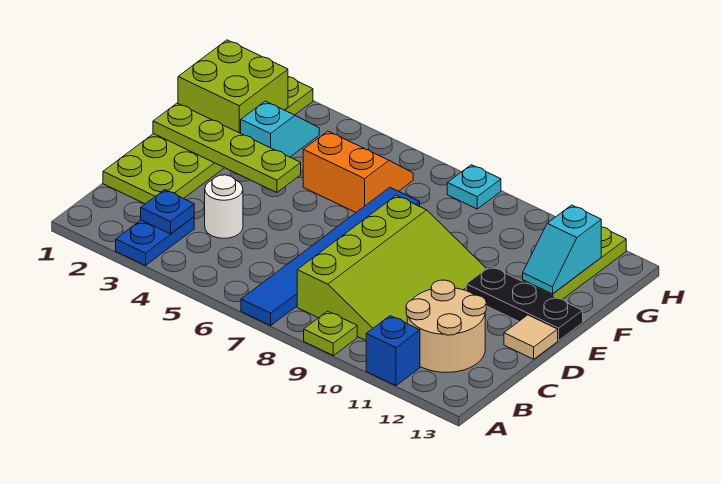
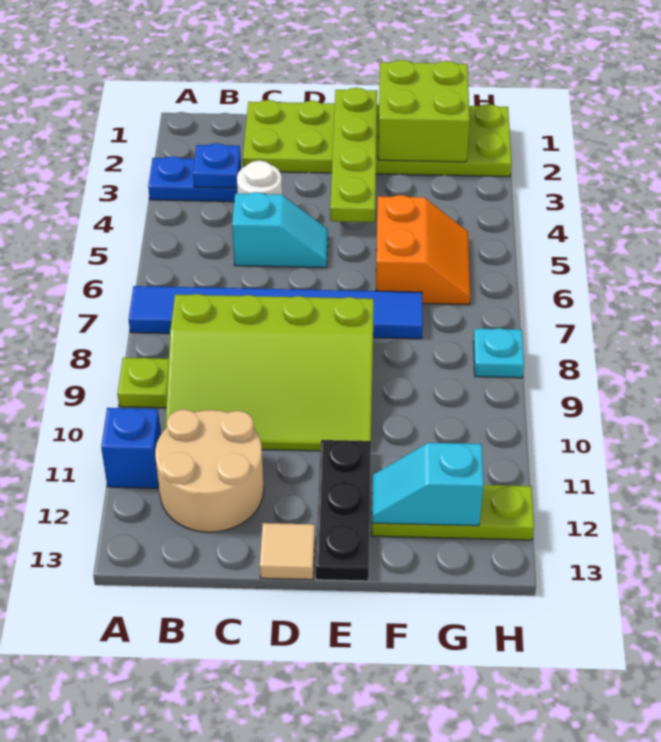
cyan slope F3:G3 level 1 top F -> cyan slope C5:D5 level 1 top C

